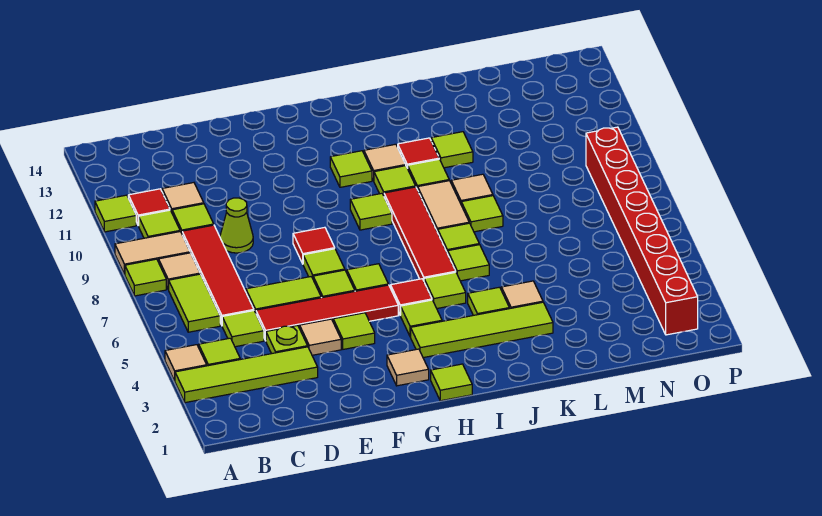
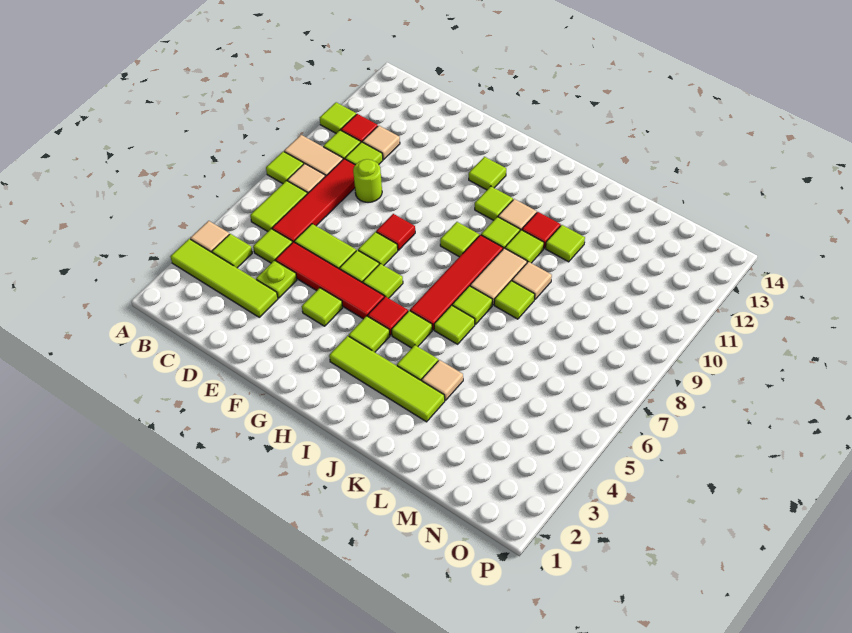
lime cone D9 level 1 -> lime round brick D9 level 1
tan tile E4 level 1 -> none
tan tile G2 level 1 -> none
lime tile H1 level 1 -> lime tile G12 level 1
red brick O2:O9 level 1 -> none

